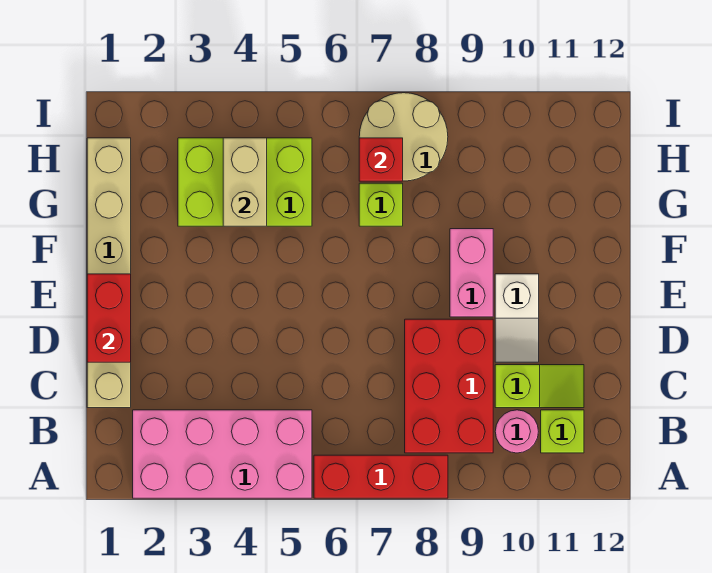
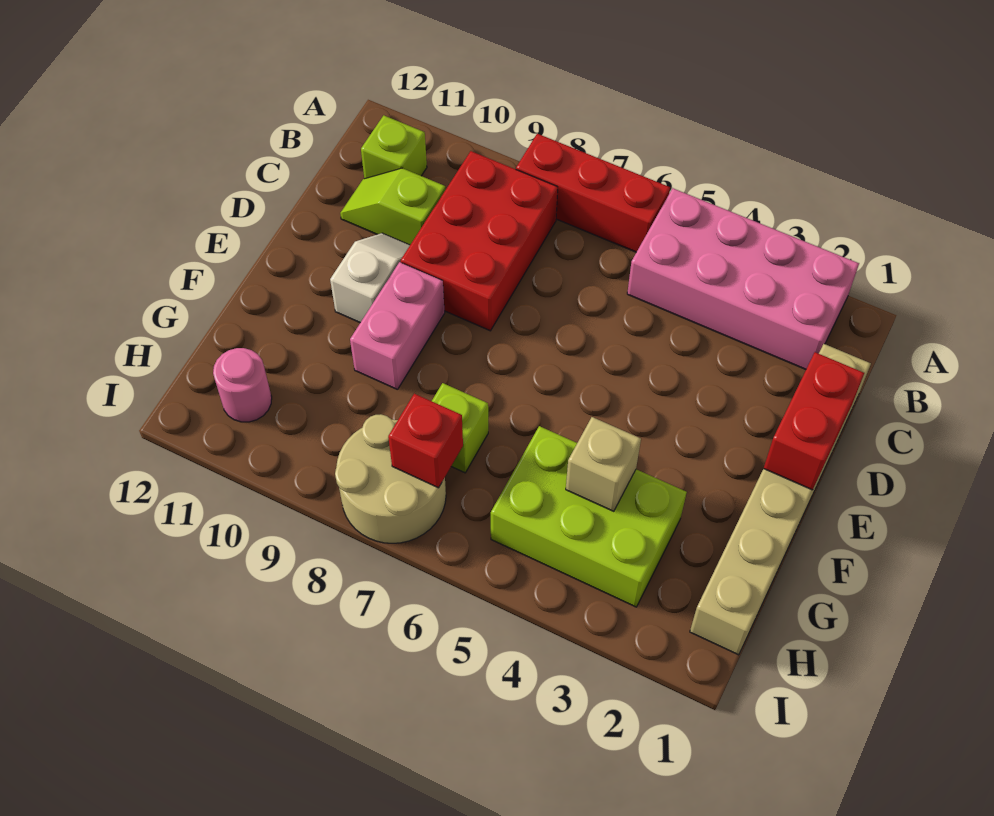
pink round brick B10 level 1 -> pink round brick H11 level 1
tan brick G4:H4 level 2 -> tan brick G4 level 2

